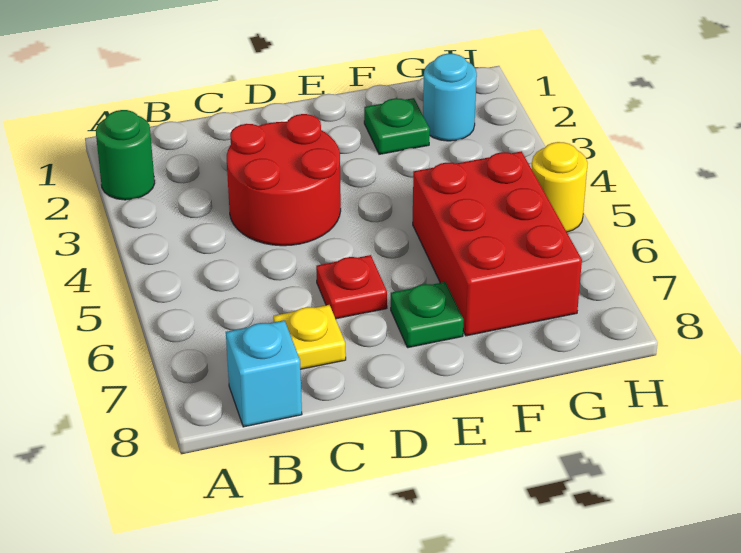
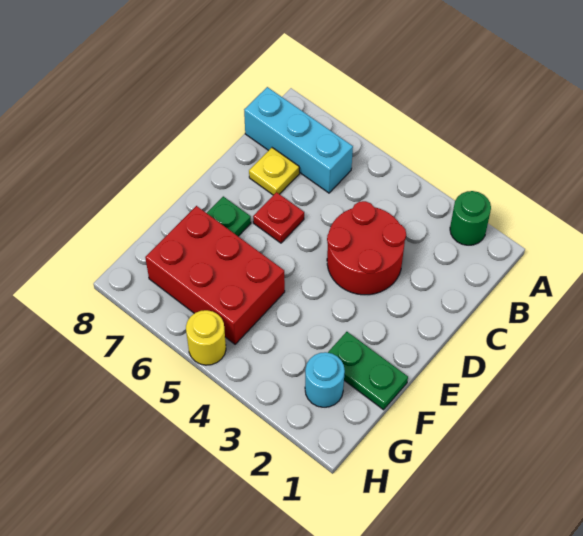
cyan brick B8 level 1 -> cyan brick B6:B8 level 1
green plate F2 level 1 -> green plate F1:F2 level 1

